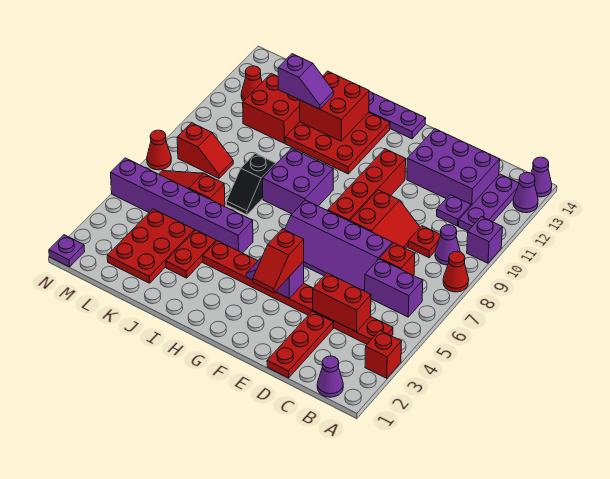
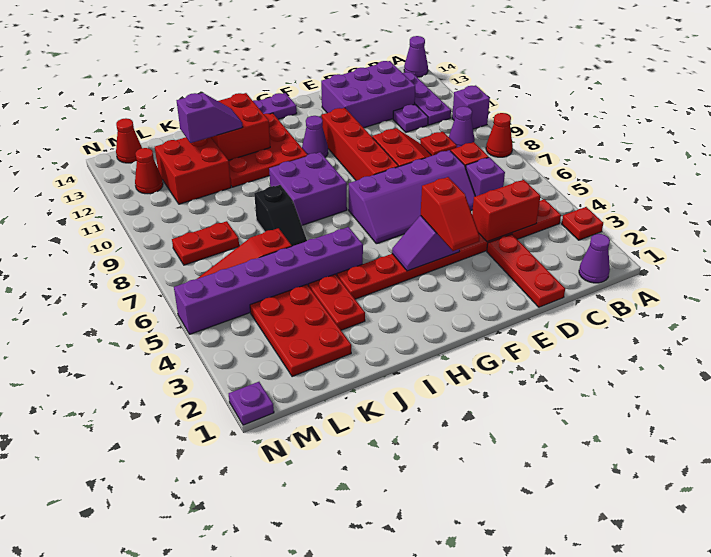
red brick A3 level 1 -> red plate A3 level 1
purple cone A13 level 1 -> purple cone G11 level 1
purple brick B6:C6 level 1 -> purple brick C6 level 1
red slope L8:M8 level 1 top M -> red plate L8:M8 level 1
red cone N7 level 1 -> red cone M14 level 1

